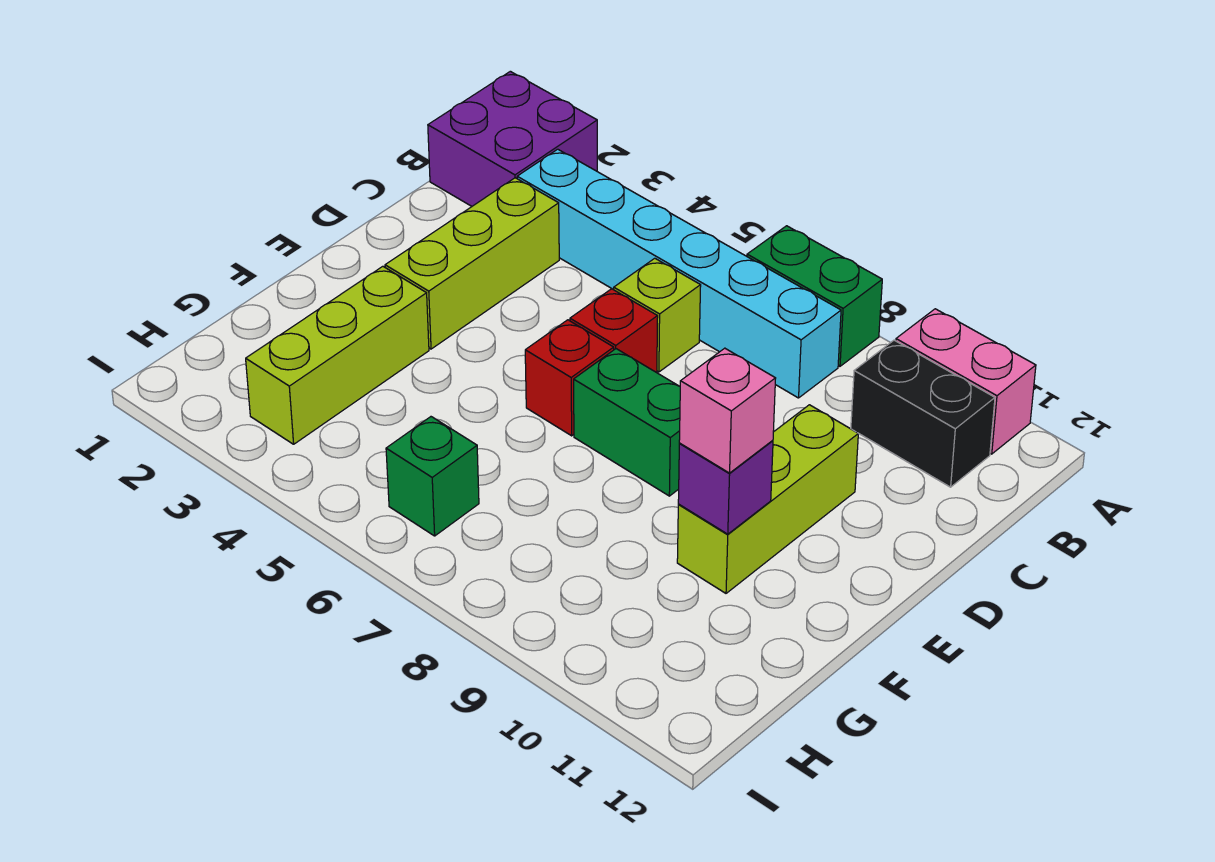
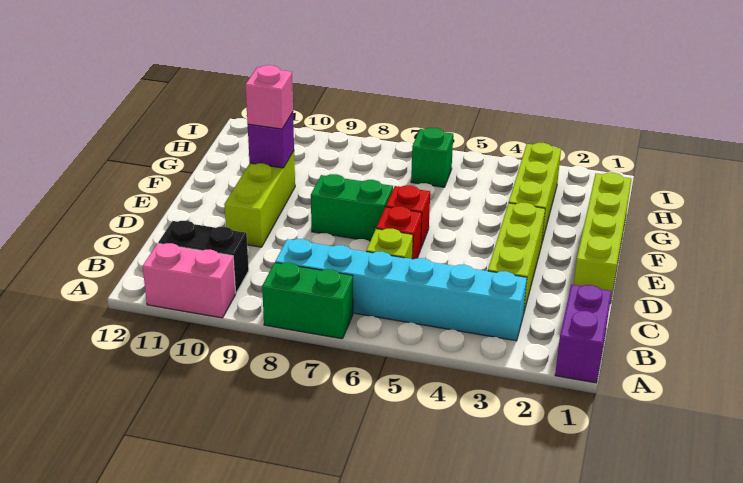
purple brick A1:B2 level 1 -> purple brick A1:B1 level 1
none -> lime brick D1:G1 level 1

